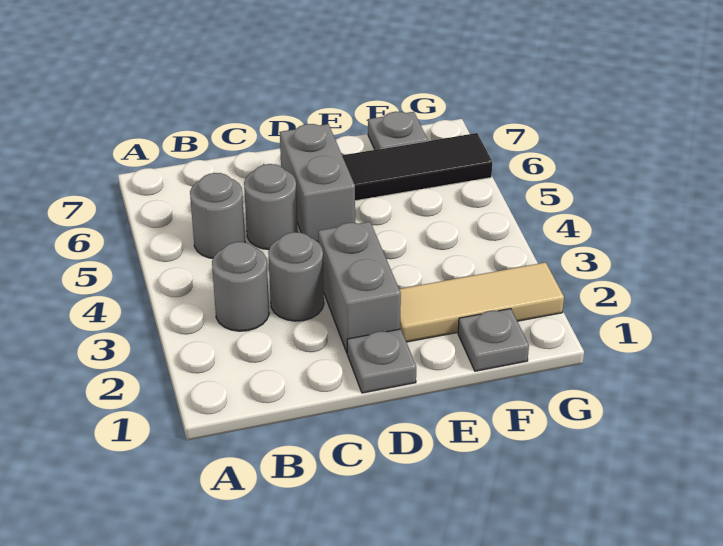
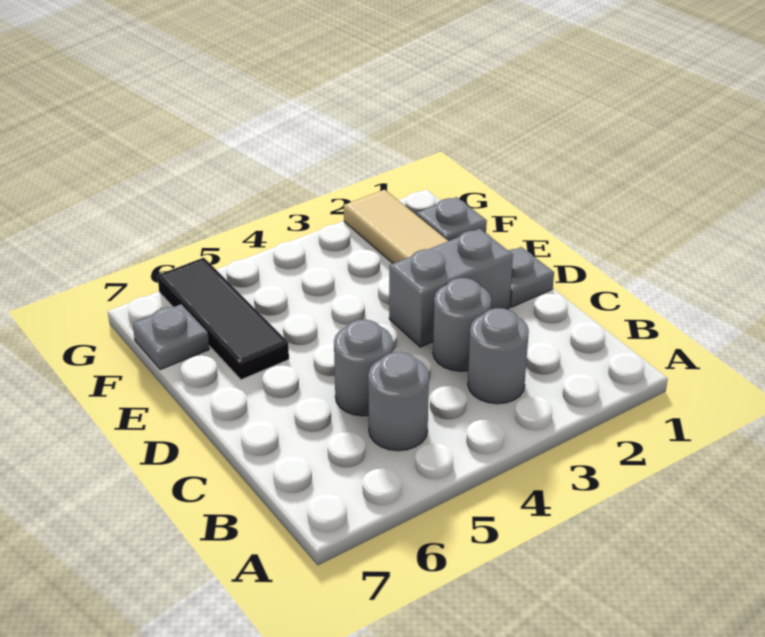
grey brick D5:D6 level 1 -> none

